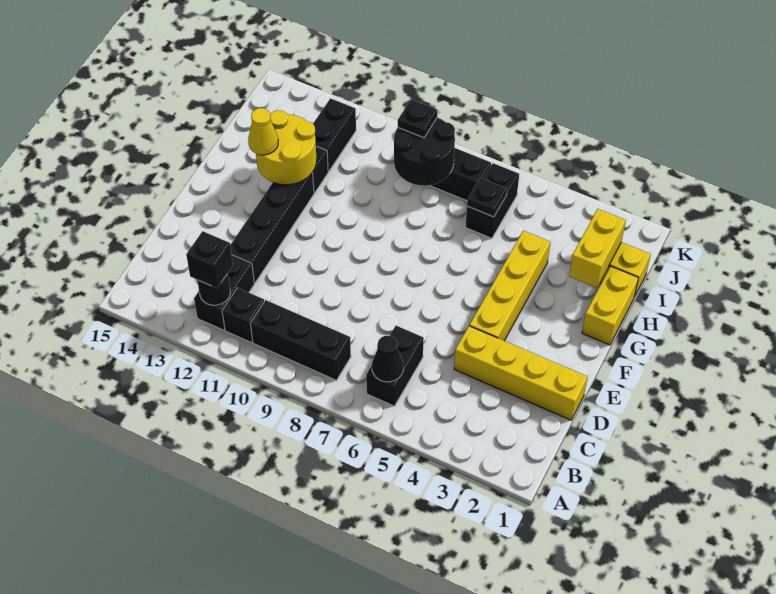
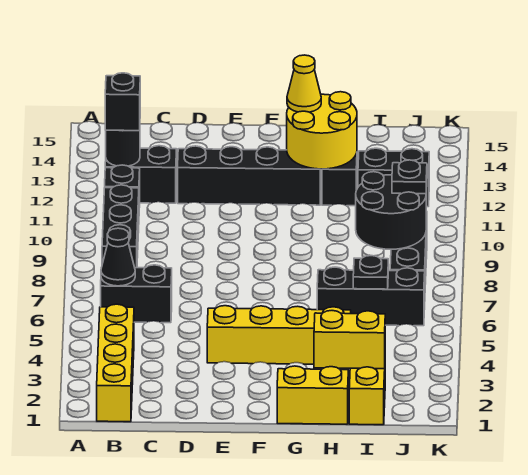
yellow brick D1:D4 level 1 -> yellow brick B1:B4 level 1
black brick I6:J6 level 1 -> black brick H6:J6 level 1

